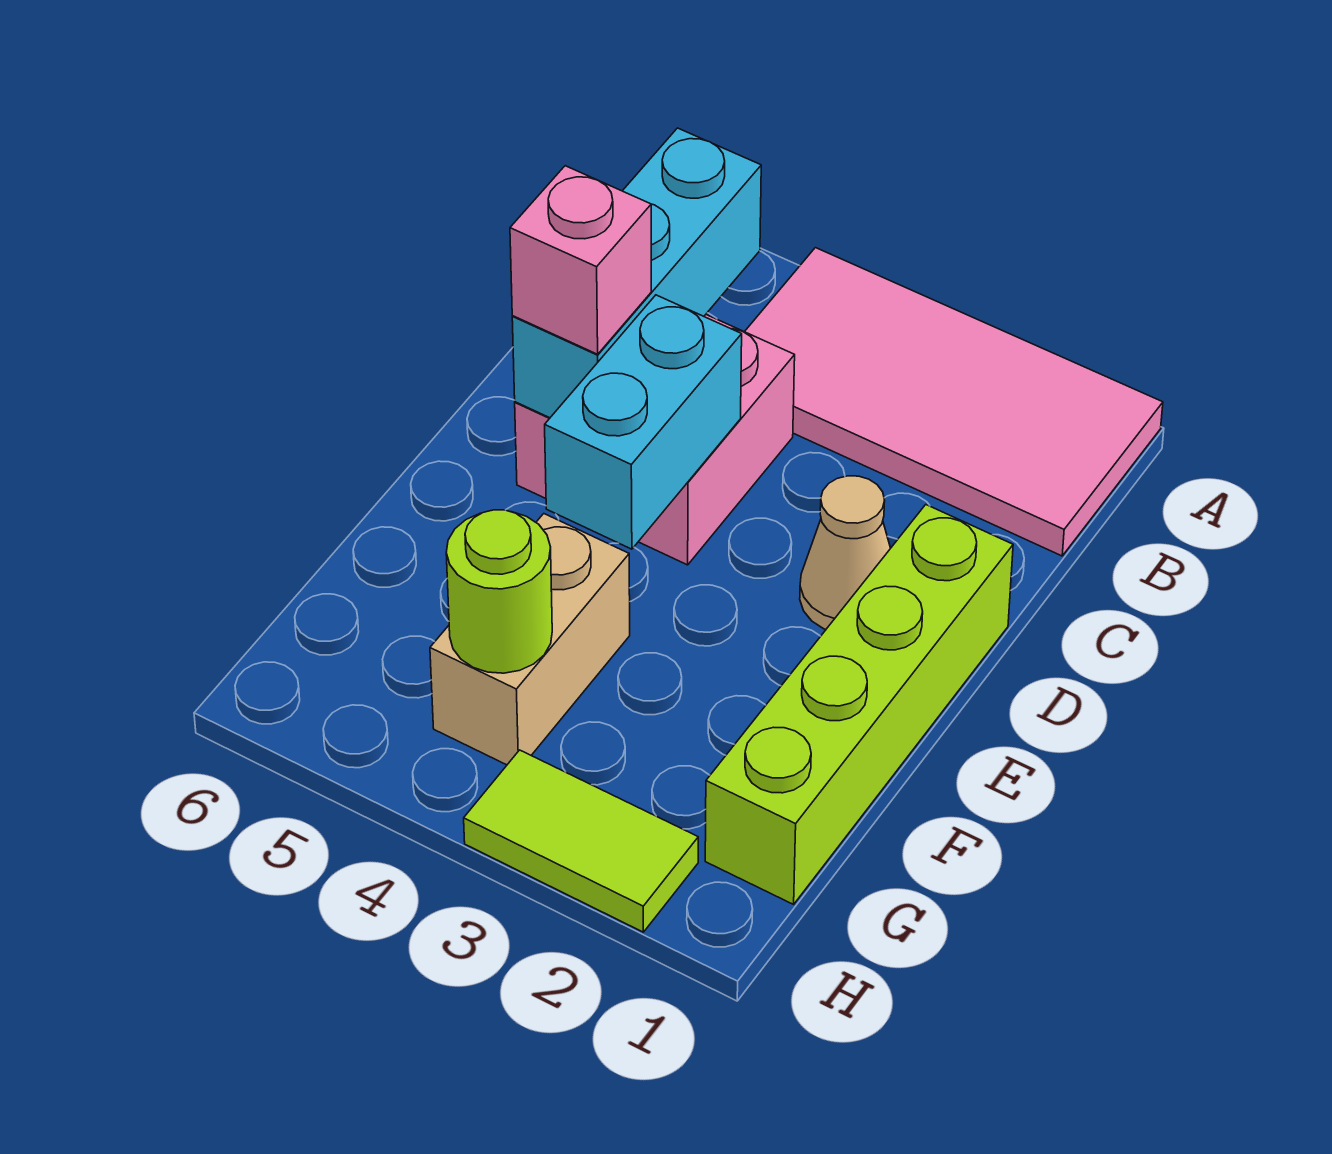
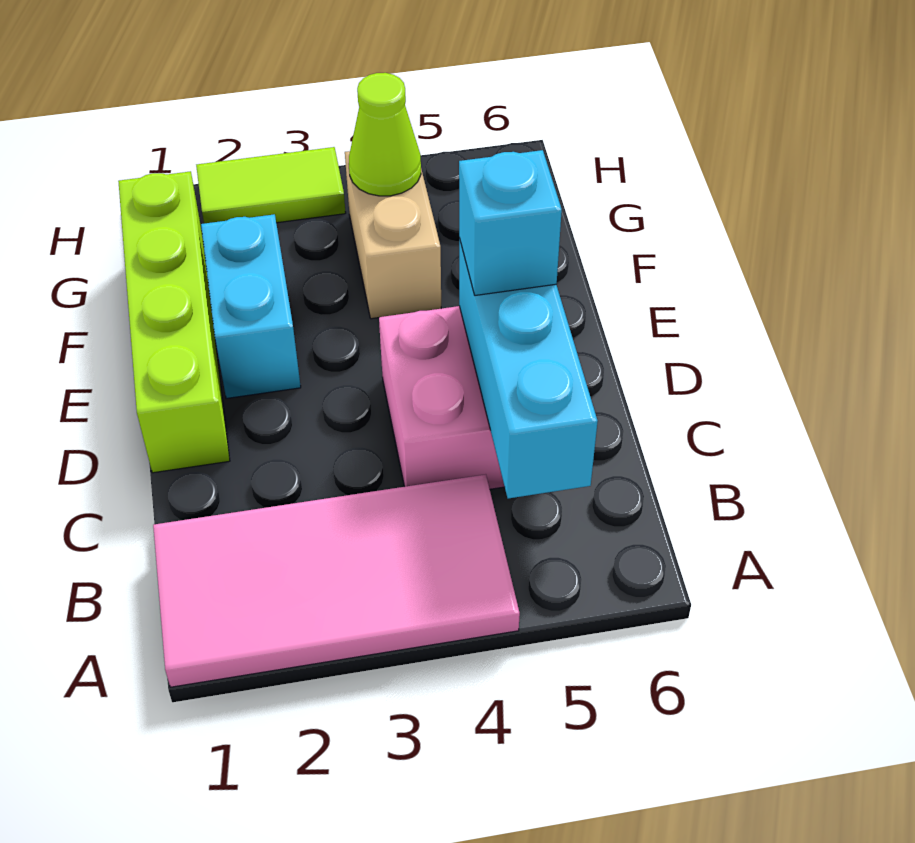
tan cone D2 level 1 -> none
cyan brick D4:E4 level 2 -> cyan brick E2:F2 level 1
pink brick D5 level 3 -> cyan brick D5 level 3
lime round brick G4 level 2 -> lime cone G4 level 2

